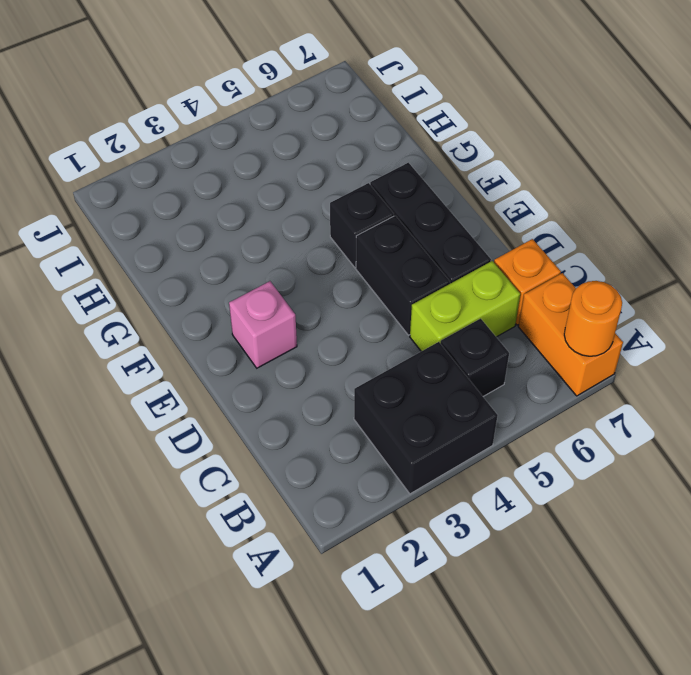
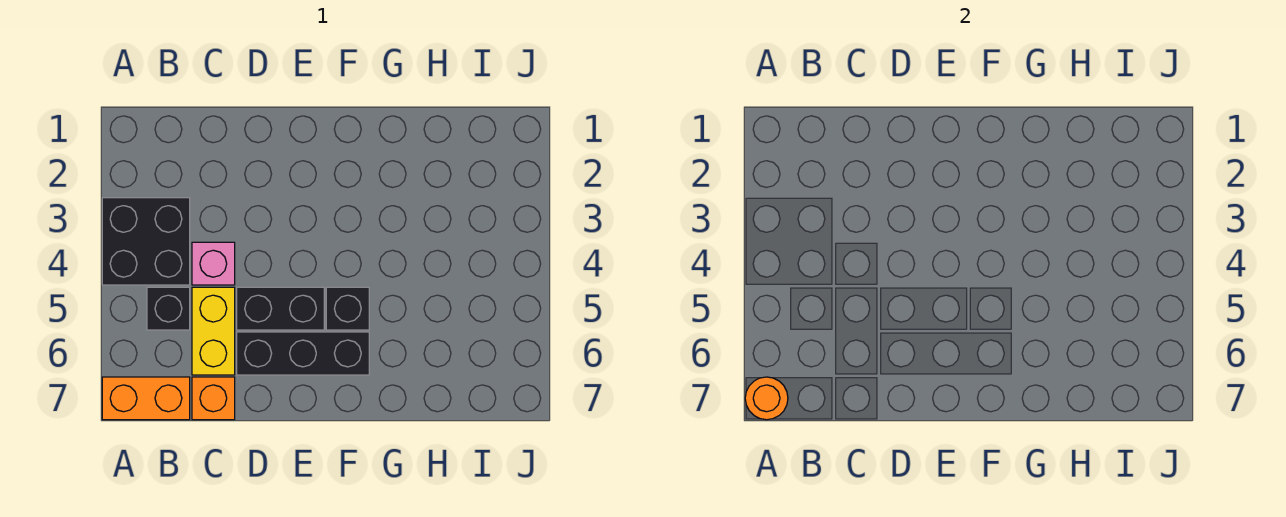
lime brick C5:C6 level 1 -> yellow brick C5:C6 level 1
pink brick E2 level 1 -> pink brick C4 level 1

